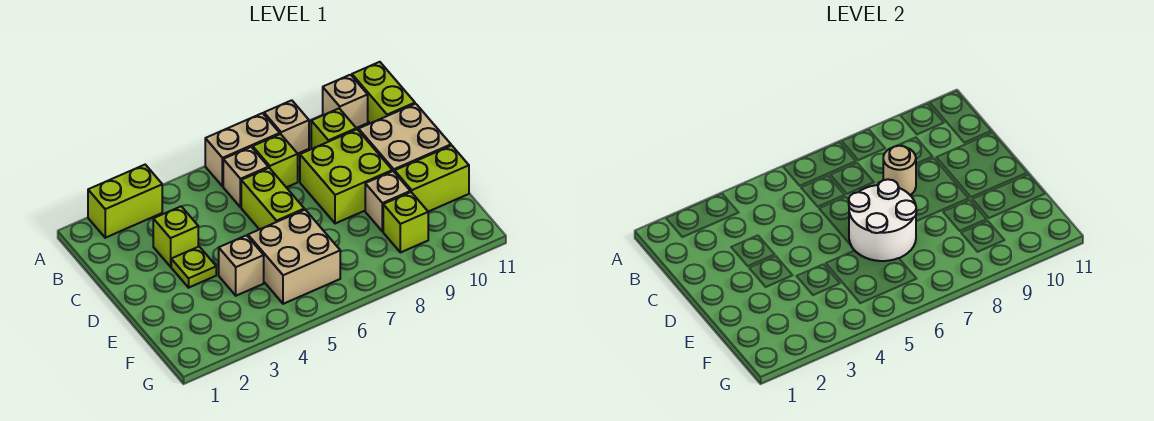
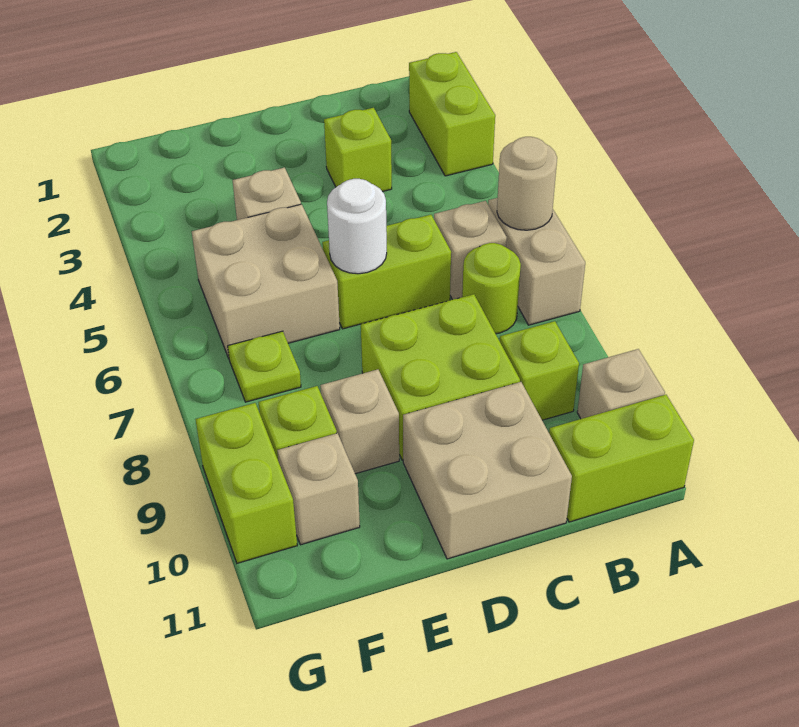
tan brick A8 level 1 -> tan brick F10 level 1
lime brick B7 level 1 -> lime round brick B7 level 1
tan round brick C8 level 2 -> tan round brick A6 level 2
lime plate D3 level 1 -> lime plate F7 level 1
white round brick D6:E7 level 2 -> white round brick D6 level 2
lime brick E10:E11 level 1 -> lime brick G9:G10 level 1

